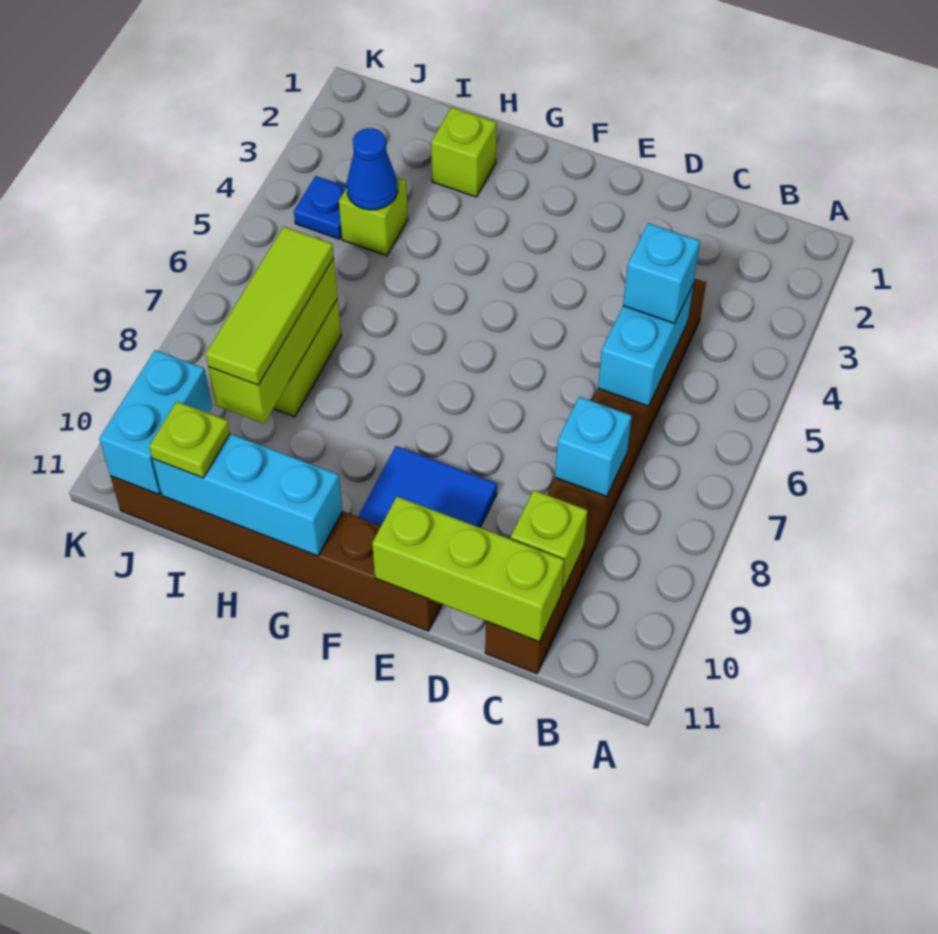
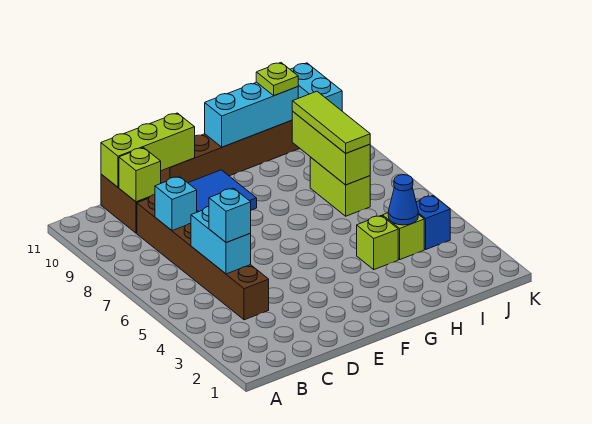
lime brick H2 level 1 -> lime brick H4 level 1
blue plate J4 level 1 -> blue brick J4 level 1

